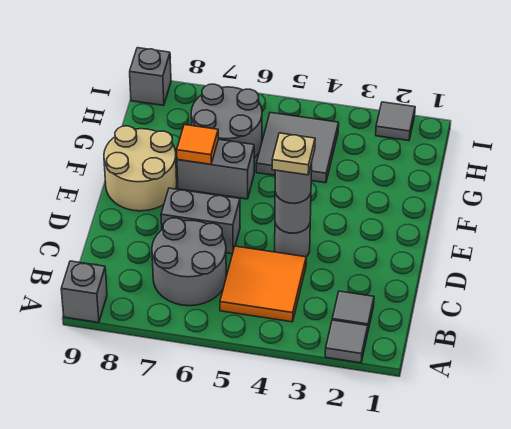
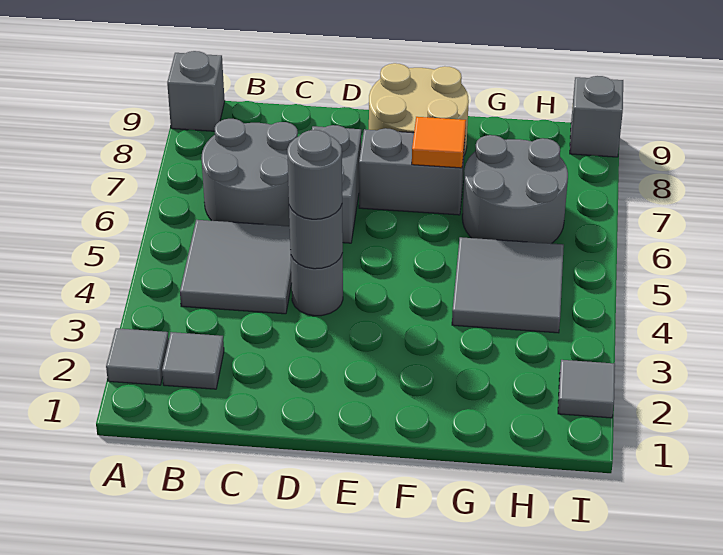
orange tile B4:C5 level 1 -> grey tile B4:C5 level 1
tan plate D4 level 4 -> none
grey brick F6:F7 level 1 -> grey brick E7:F7 level 1

